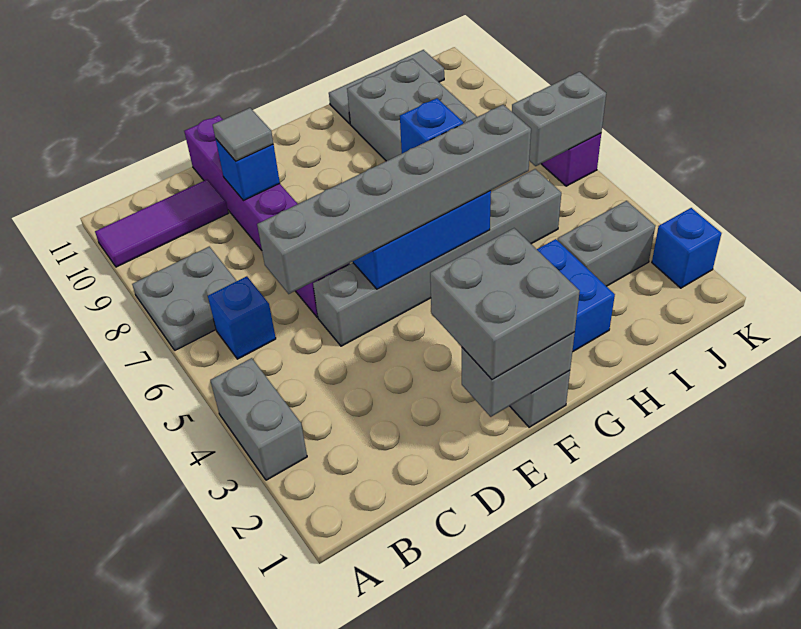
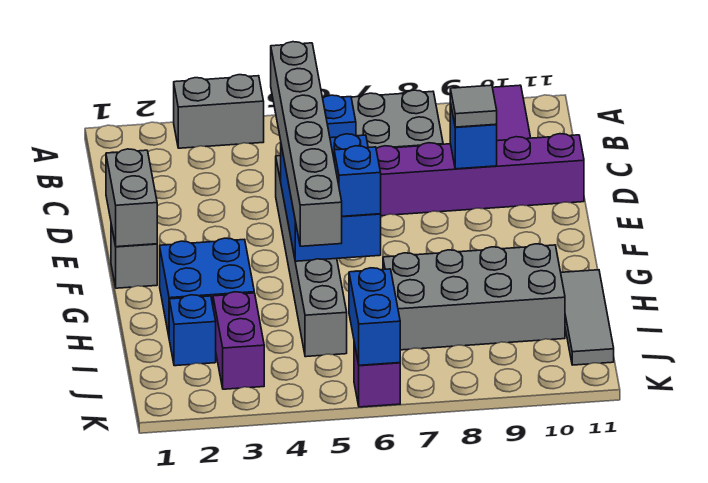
grey brick E1:F2 level 3 -> none
grey brick I3:J3 level 1 -> purple brick I3:J3 level 1
grey brick J6:K6 level 2 -> blue brick J6:K6 level 2
blue brick K2 level 1 -> blue brick I2 level 1

